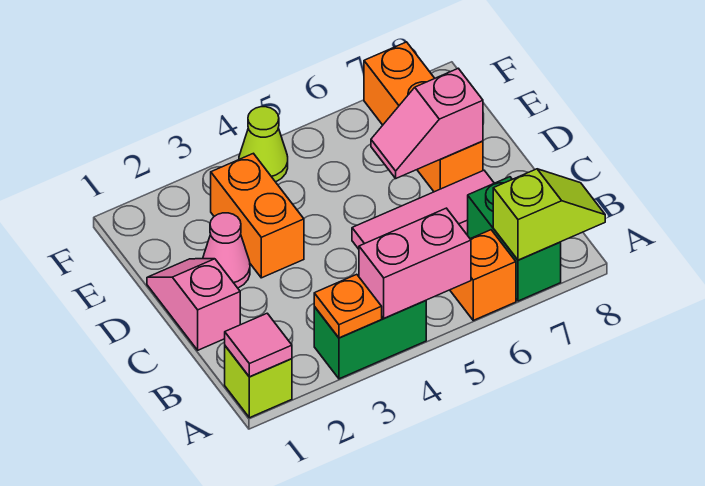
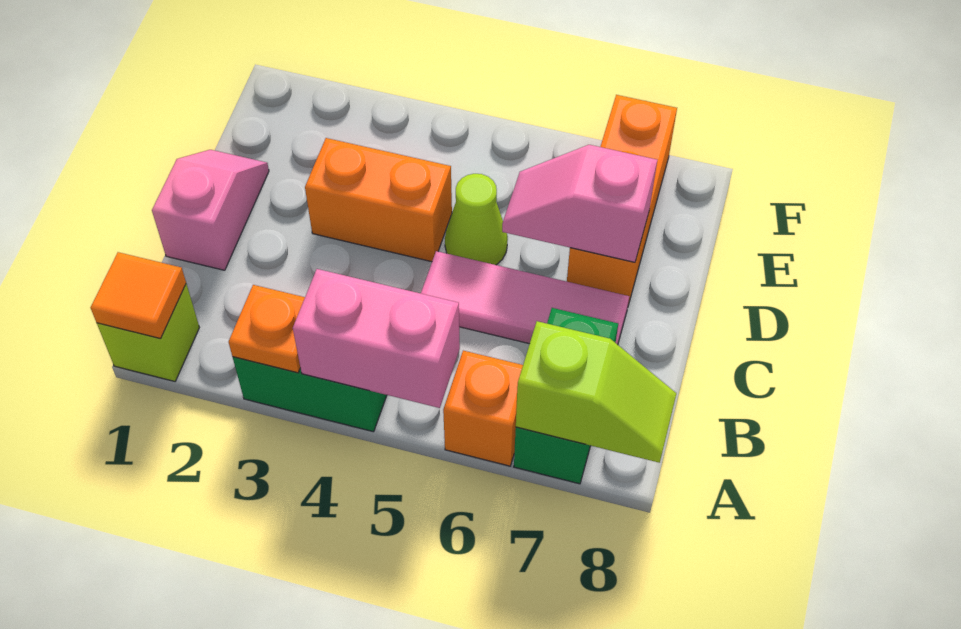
pink tile A1 level 2 -> orange tile A1 level 2
pink cone D2 level 1 -> none
orange brick D3:E3 level 1 -> orange brick D3:D4 level 1
lime cone F4 level 1 -> lime cone D5 level 1

